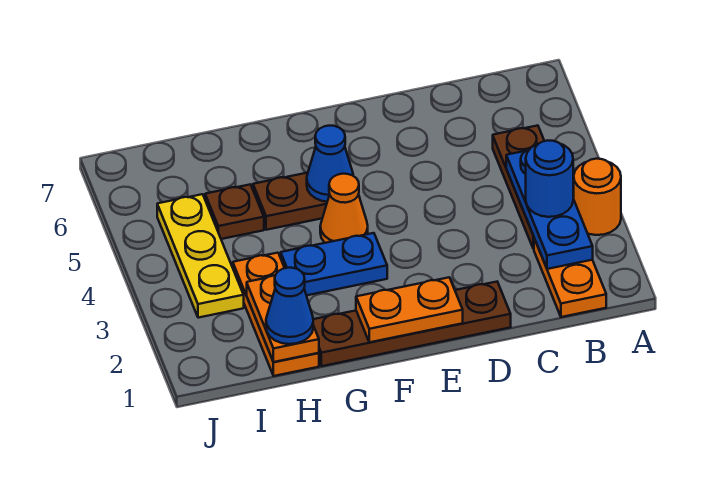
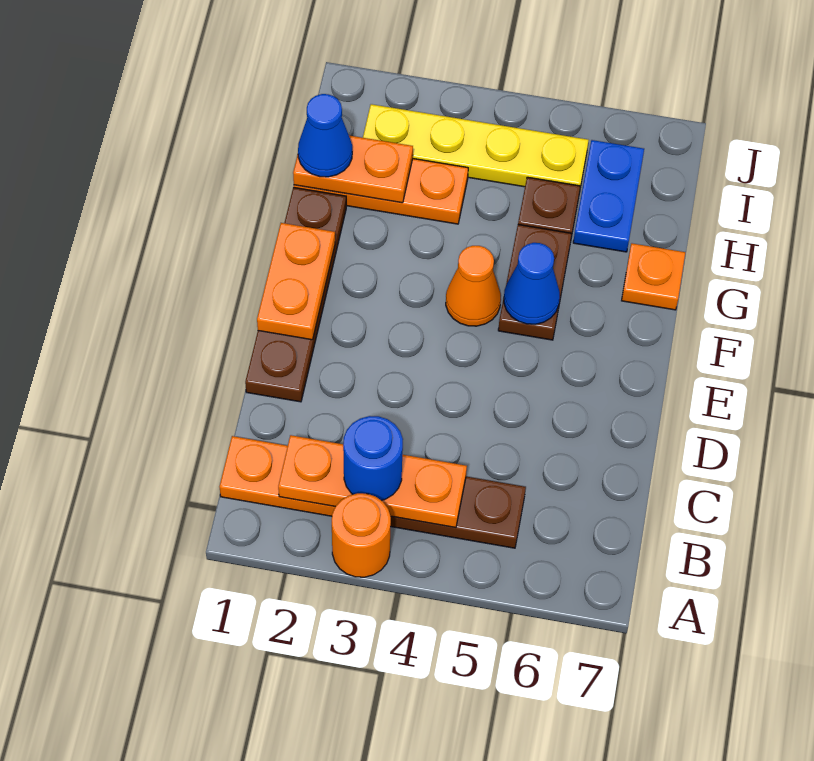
blue plate B2:B4 level 2 -> orange plate B2:B4 level 2
blue plate F3:G3 level 1 -> blue plate H6:I6 level 1
none -> orange plate G7 level 1
yellow plate I3:I5 level 1 -> yellow plate I2:I5 level 1

